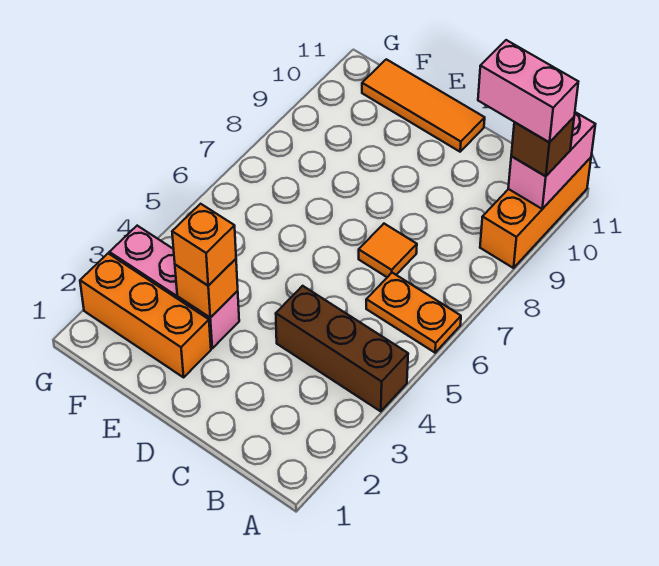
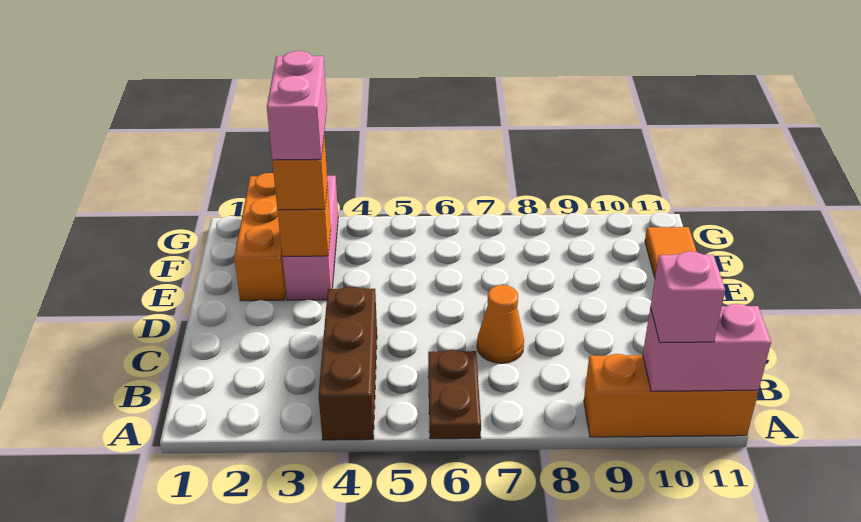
orange plate A6:B6 level 1 -> brown plate A6:B6 level 1
brown brick A10 level 3 -> pink brick A10 level 3
pink brick A10:B10 level 4 -> pink brick E3:F3 level 4
orange tile C7 level 1 -> orange cone C7 level 1

